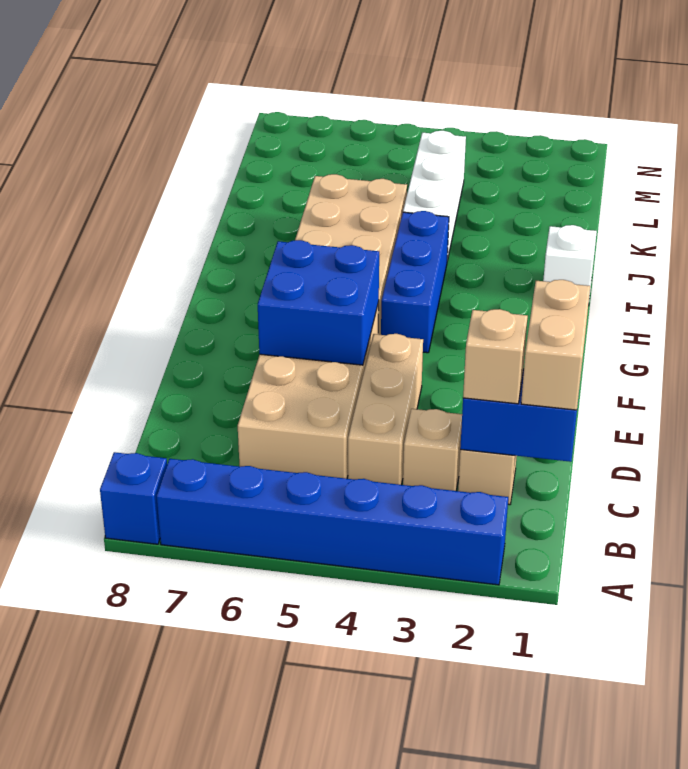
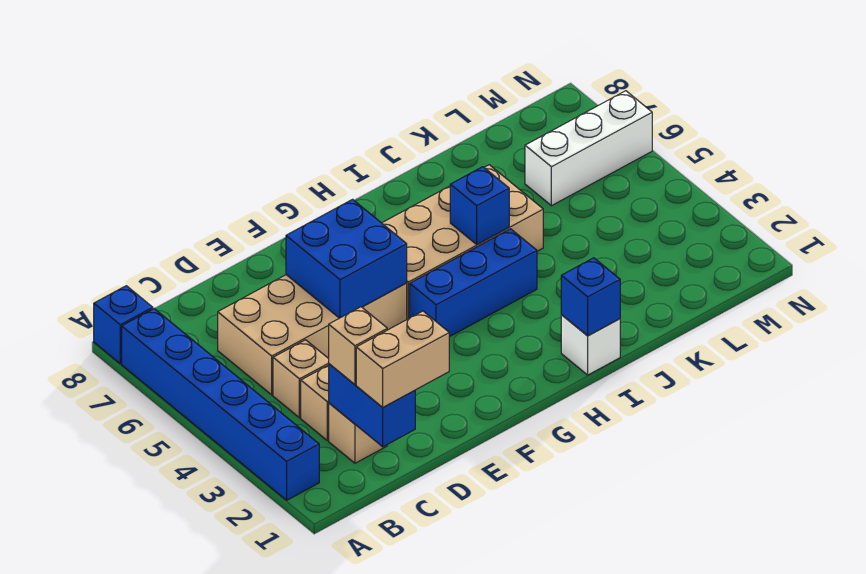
tan brick C4:E4 level 1 -> tan brick C4 level 1
none -> blue brick I1 level 2
none -> blue brick I5 level 2
white brick J4:L4 level 1 -> white brick L6:N6 level 1

